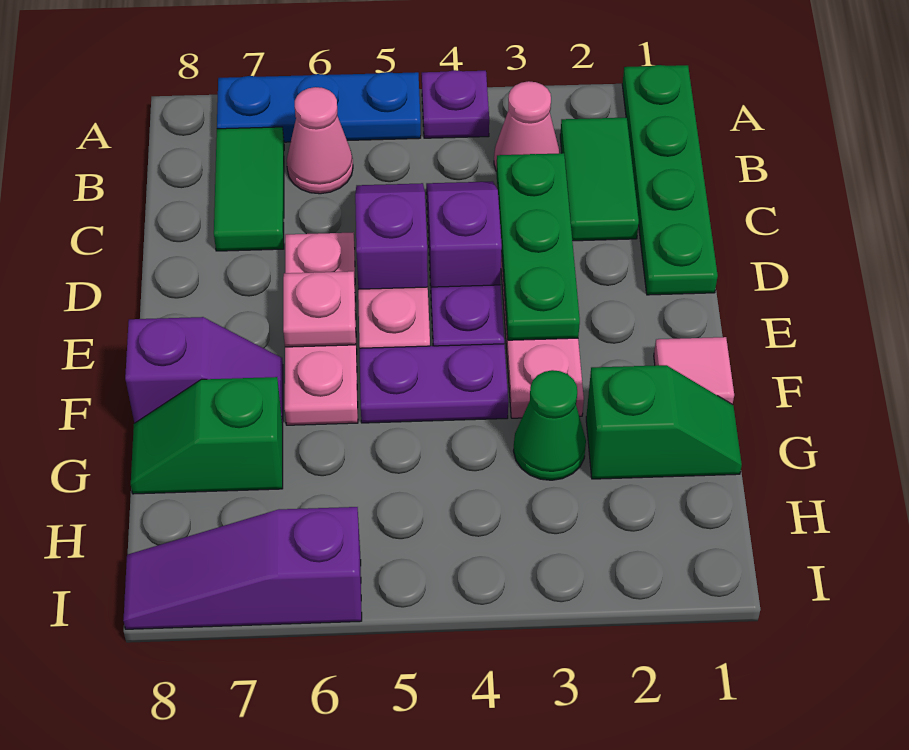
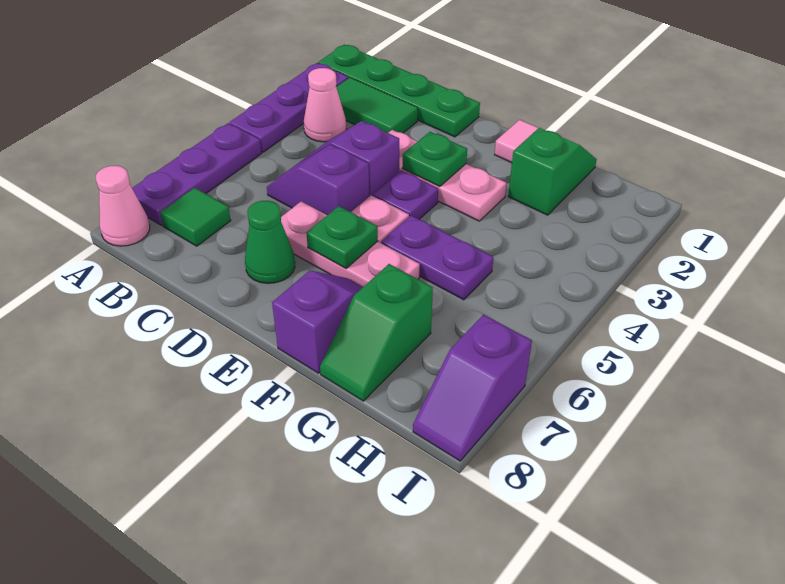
purple plate A4 level 1 -> purple plate A2:A4 level 1
blue plate A5:A7 level 1 -> purple plate A5:A7 level 1
pink cone B6 level 1 -> pink cone A8 level 1
green tile B7:C7 level 1 -> green tile B7 level 1
green plate C3:E3 level 2 -> green plate E3 level 2
pink plate E6 level 2 -> green plate E6 level 2
purple plate F4:F5 level 1 -> purple plate F5:G5 level 1
green cone G3 level 1 -> green cone D7 level 1
purple slope I6:I8 level 1 top 6 -> purple slope I7:I8 level 1 top 7

